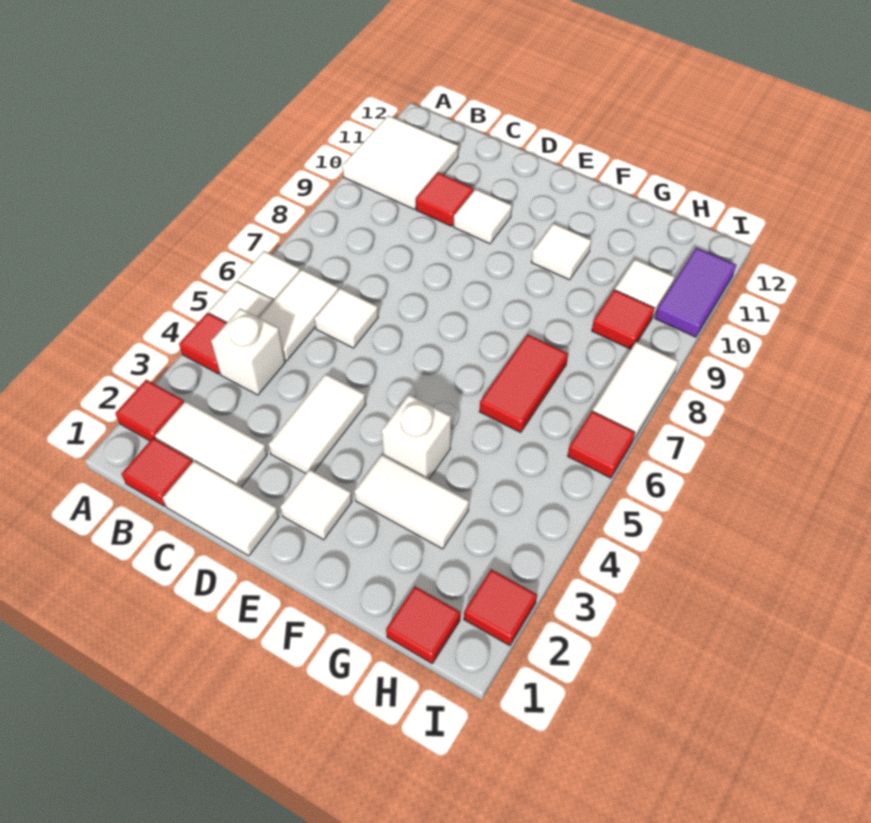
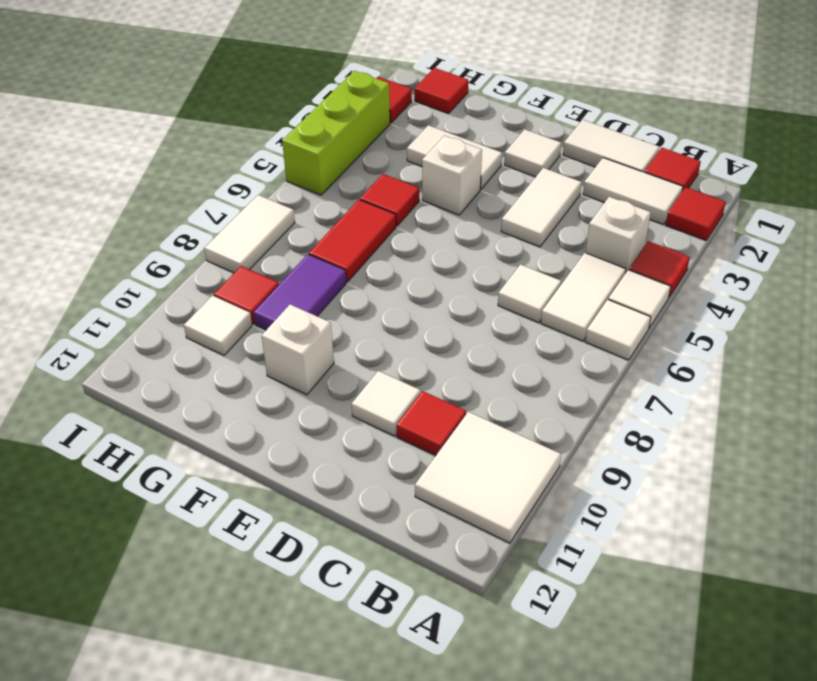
white tile F10 level 1 -> white brick F10 level 1
none -> lime brick I3:I5 level 1
red tile I6 level 1 -> red tile G5 level 1
purple tile I10:I11 level 1 -> purple tile G8:G9 level 1

